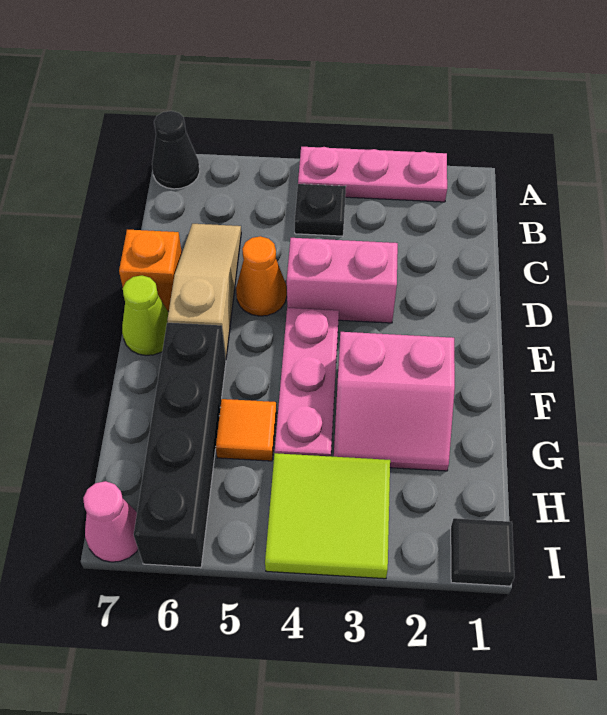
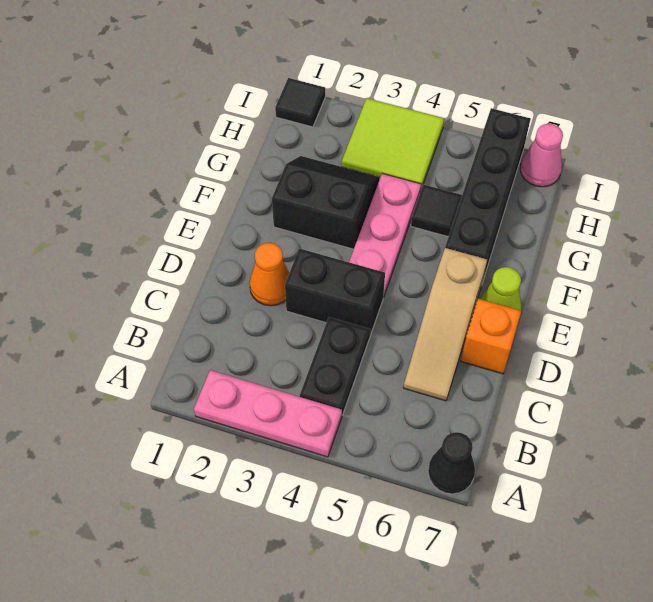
black plate B4 level 1 -> black plate B4:C4 level 1
pink brick D3:D4 level 1 -> black brick D3:D4 level 1
orange cone D5 level 1 -> orange cone D2 level 1
pink slope F2:G3 level 1 top F -> black slope F2:G3 level 1 top F
orange tile G5 level 1 -> black tile G5 level 1

